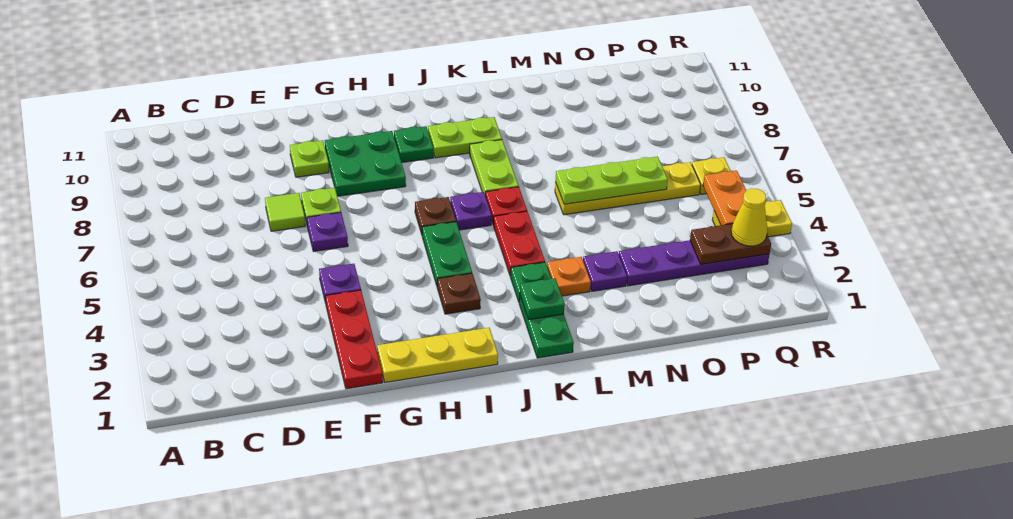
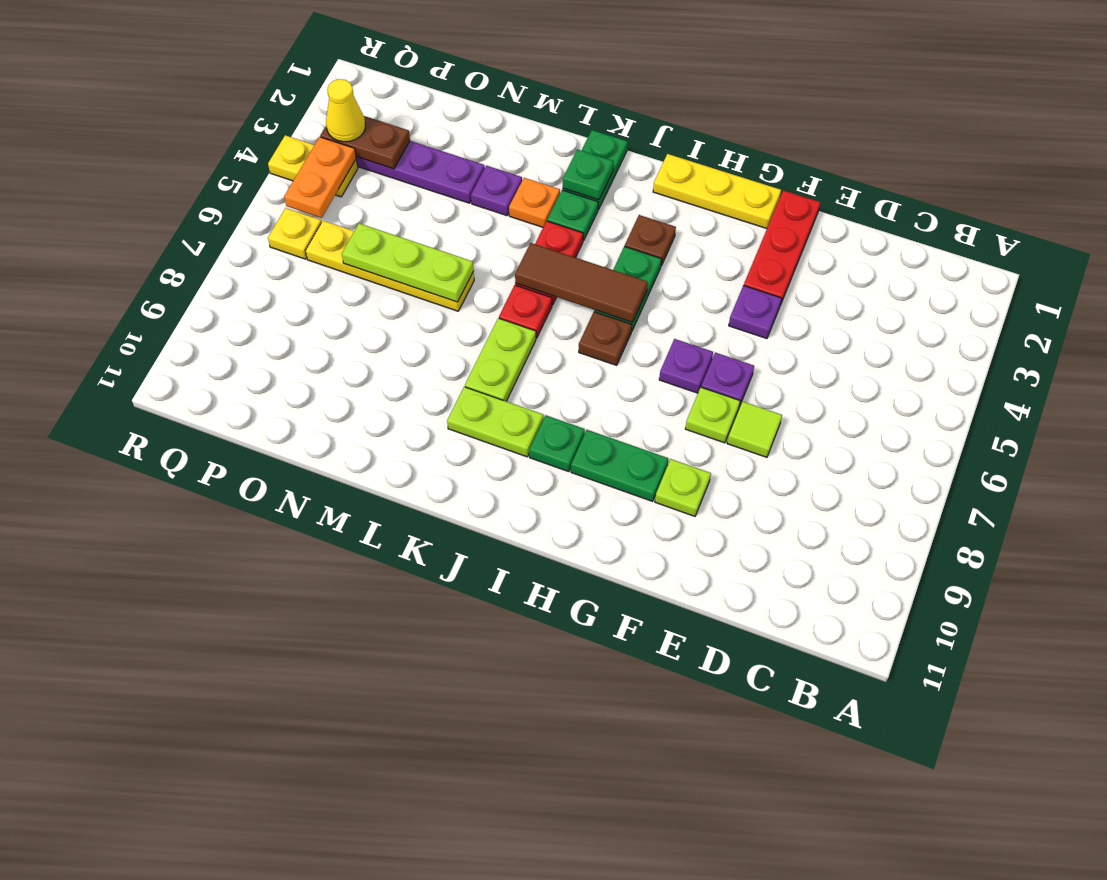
green plate G8:H9 level 1 -> green plate G9:H9 level 1
none -> brown tile I5:K5 level 2
purple plate J6 level 1 -> purple plate G6 level 1

